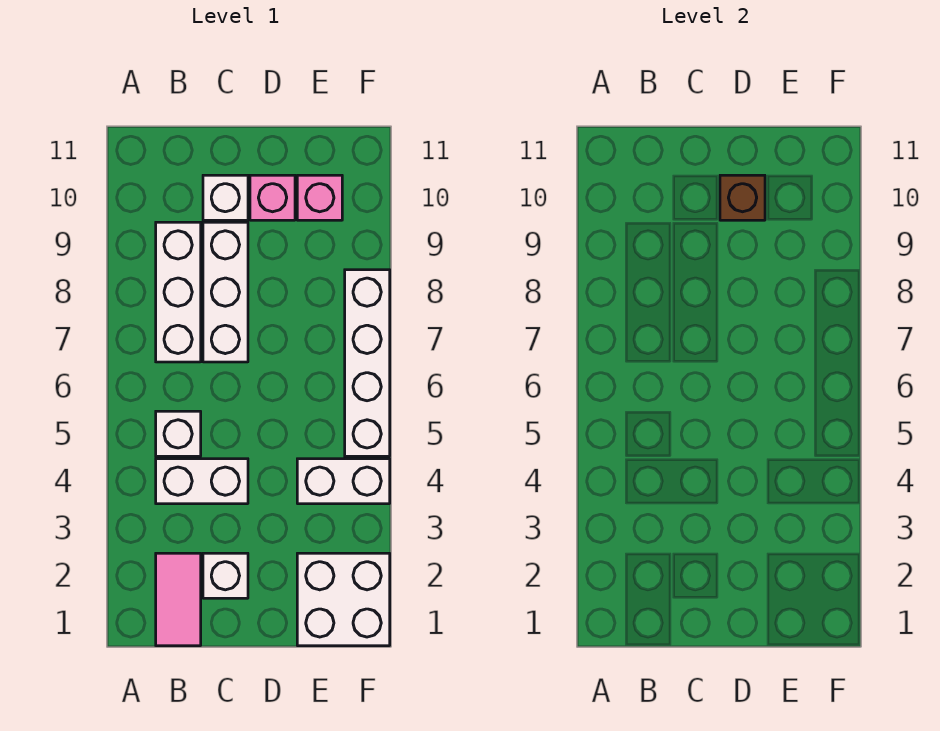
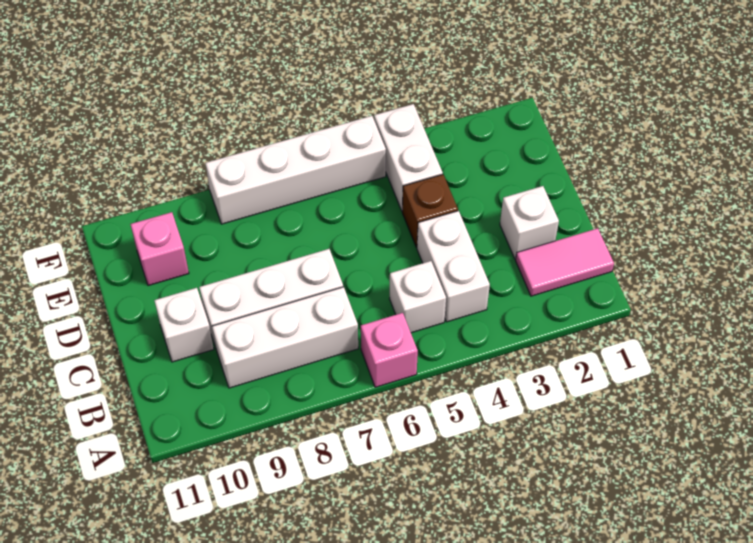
pink brick D10 level 1 -> pink brick A6 level 1
brown brick D10 level 2 -> brown brick D4 level 1
white brick E1:F2 level 1 -> none

